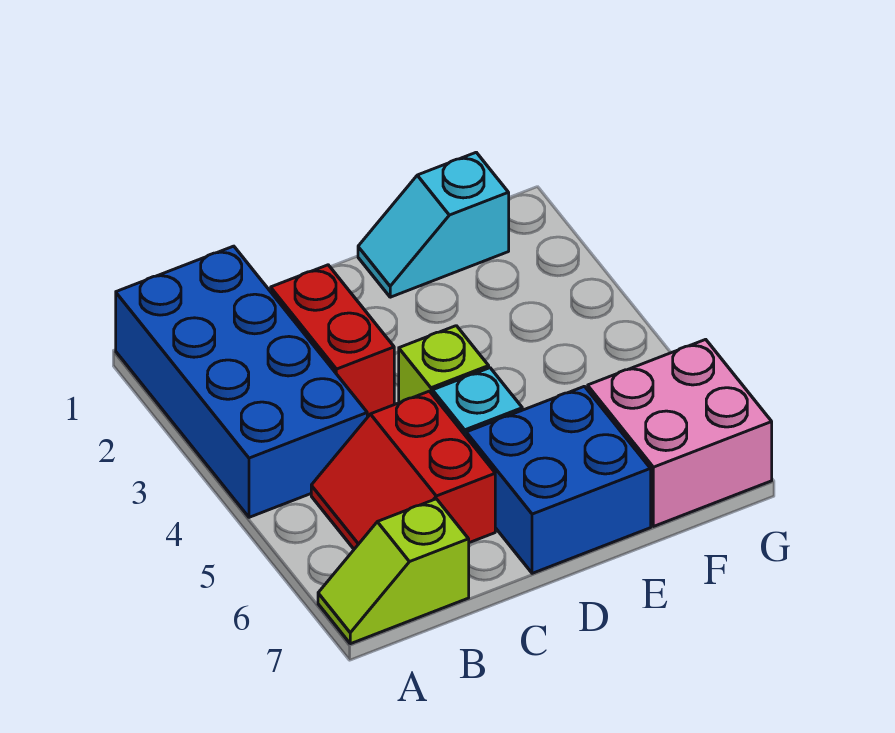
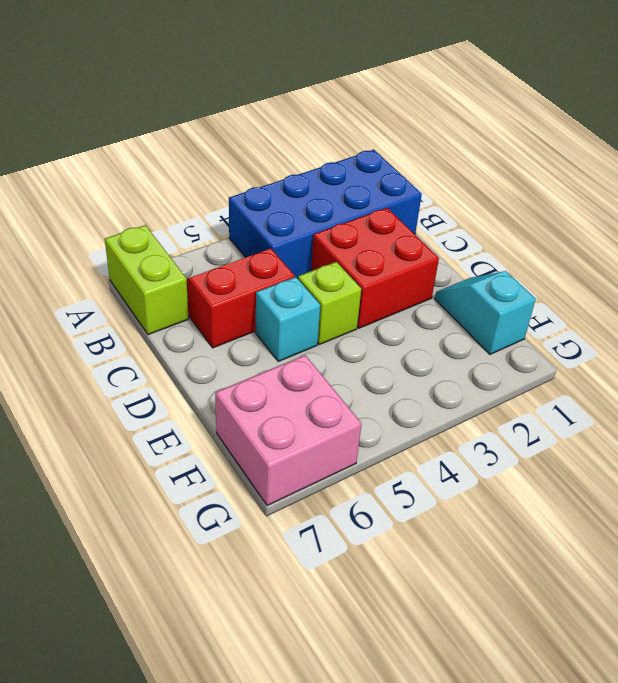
lime slope A7:B7 level 1 top B -> lime brick A7:B7 level 1
red brick C2:C3 level 1 -> red brick C2:D3 level 1
blue brick D6:E7 level 1 -> none

